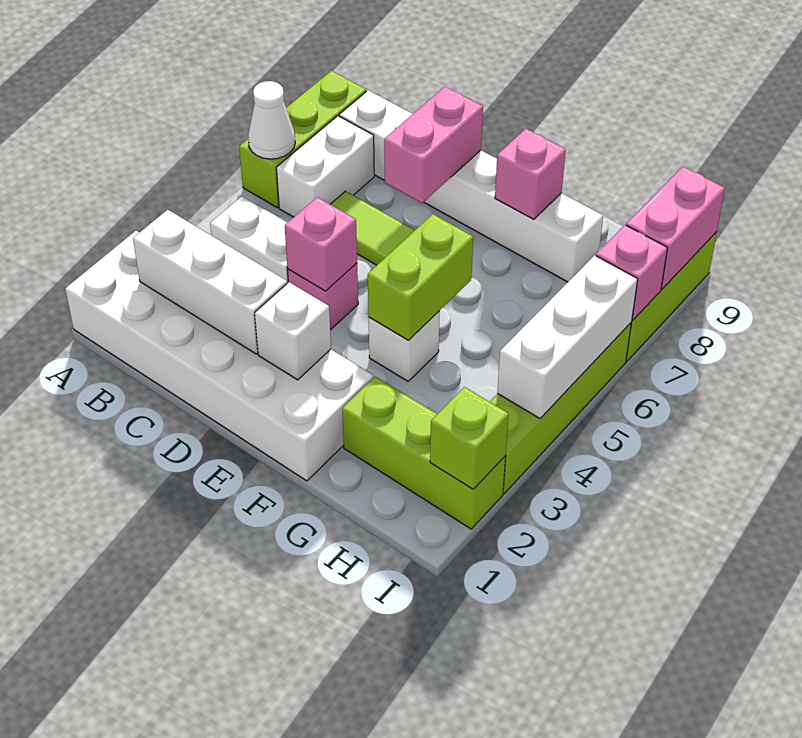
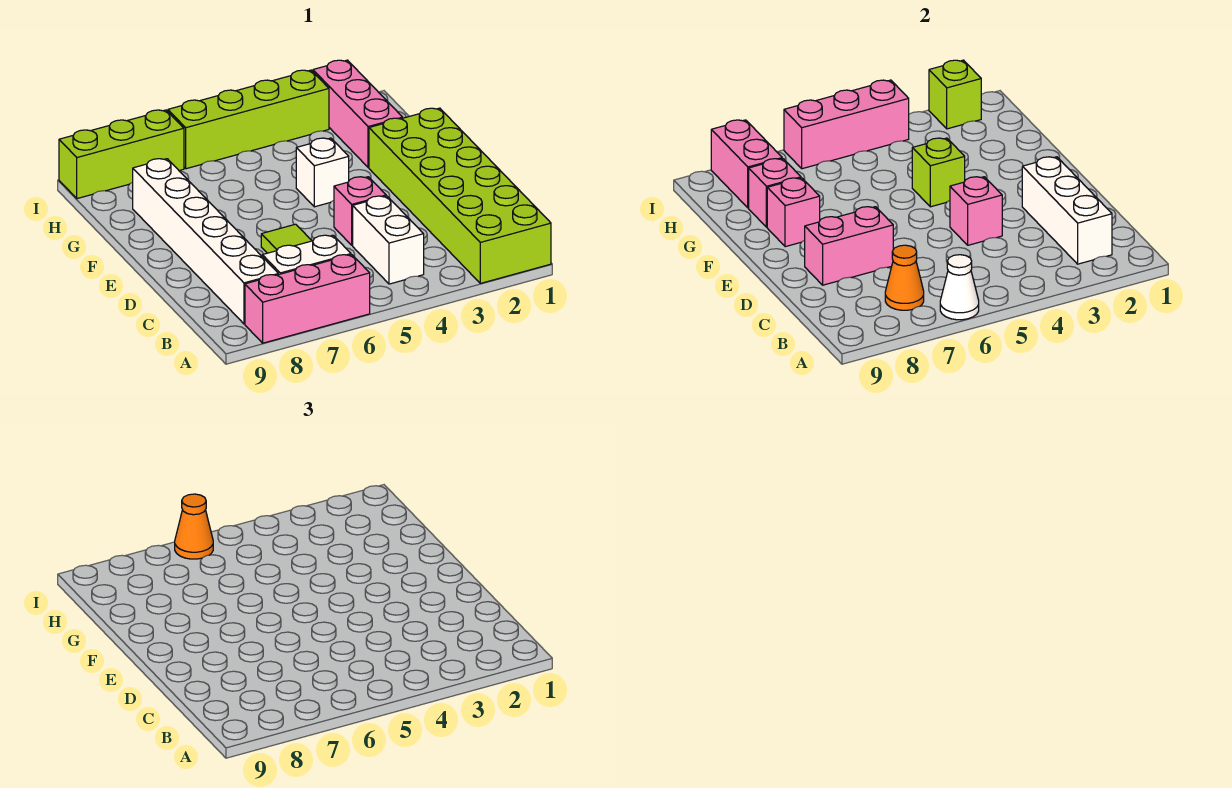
white brick A1:F2 level 1 -> lime brick A1:F2 level 1
lime brick A6:A8 level 1 -> pink brick A6:A8 level 1
none -> orange cone B7 level 2
white brick E2 level 2 -> none
lime brick F4:F5 level 2 -> lime brick F4 level 2
lime brick G2:I2 level 1 -> pink brick G2:I2 level 1
white brick I4:I6 level 2 -> pink brick I4:I6 level 2
none -> orange cone I6 level 3
pink brick I7 level 2 -> pink brick G8 level 2
pink brick I8:I9 level 2 -> pink brick H8:I8 level 2

